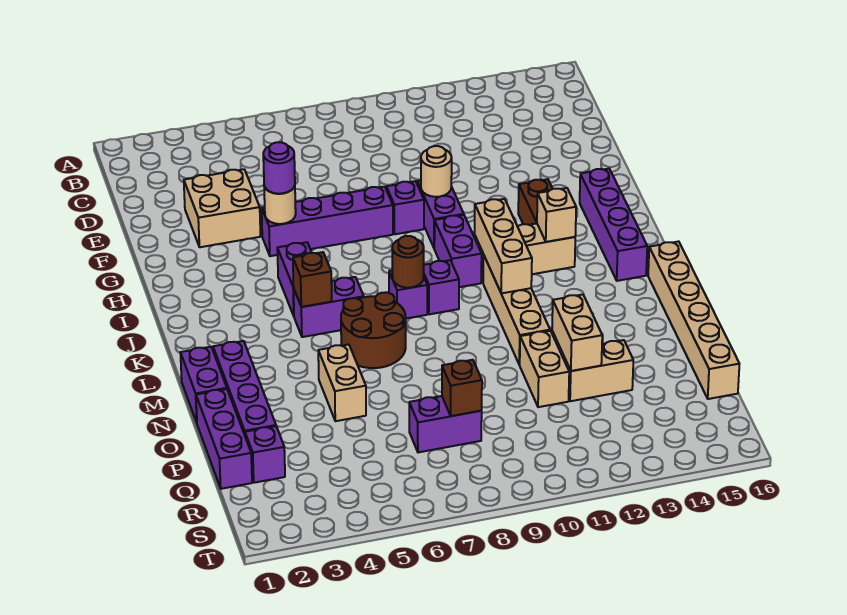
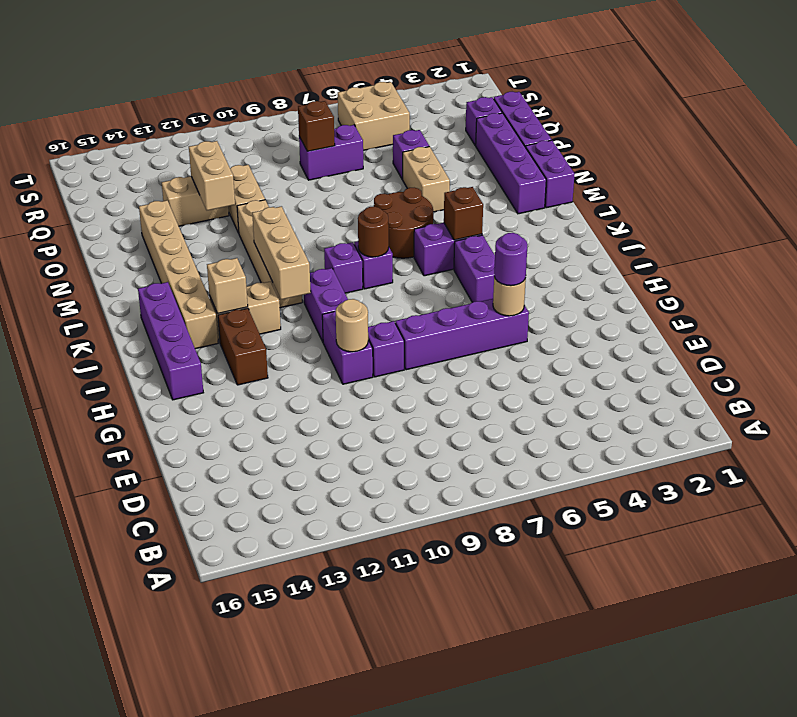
tan brick E3:F4 level 1 -> tan brick R5:S6 level 1
tan brick L16:Q16 level 1 -> tan brick J14:O14 level 1
none -> purple brick P5 level 1

